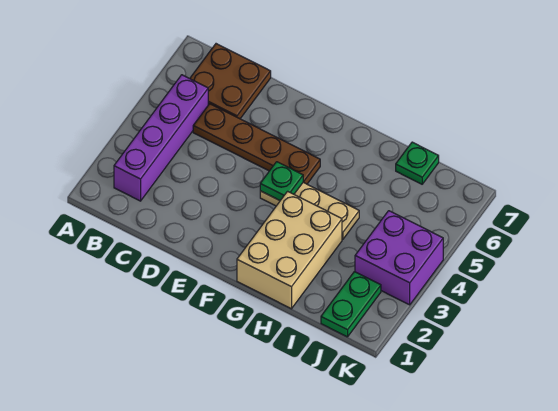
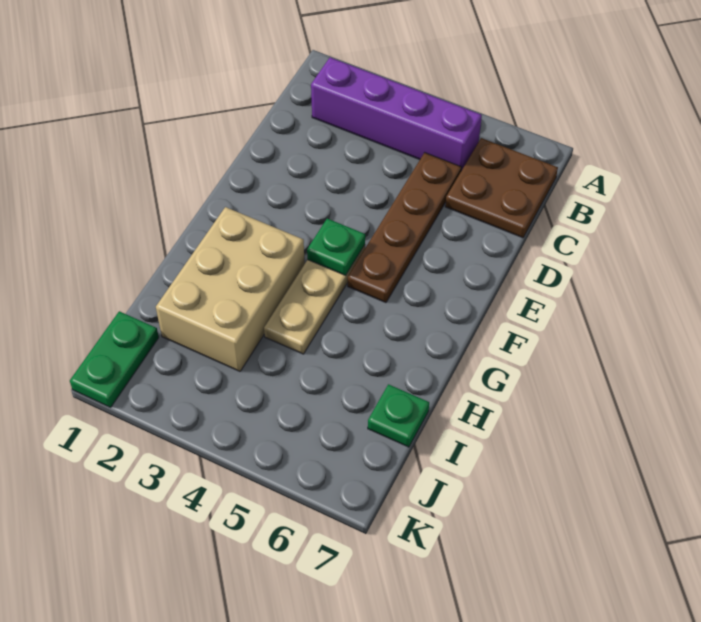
tan brick G1:H3 level 1 -> tan brick G2:I3 level 1
green plate J1:J2 level 1 -> green plate J1:K1 level 1
purple brick J3:K4 level 1 -> none

